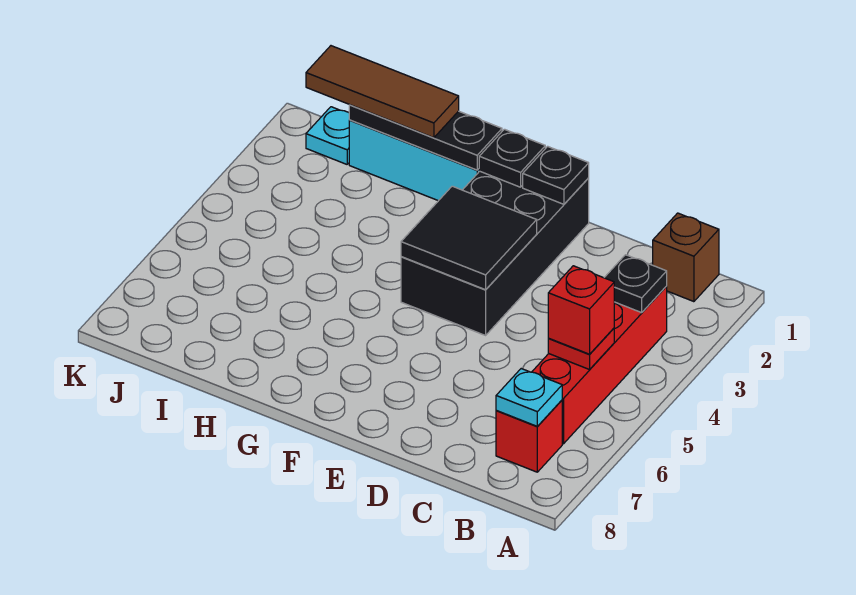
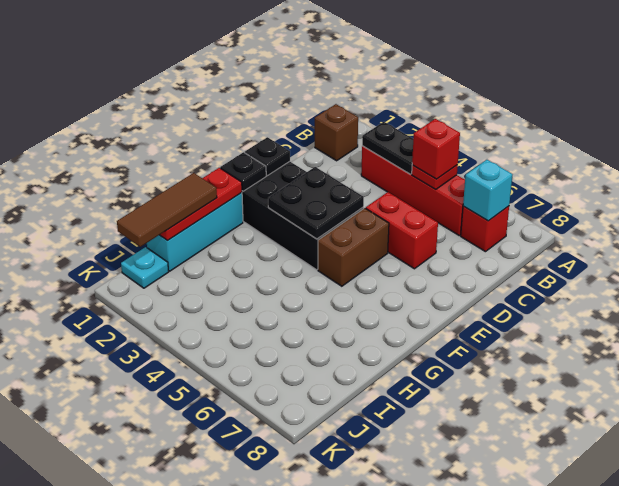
black plate B3 level 2 -> black plate B3:B4 level 2
cyan plate B7 level 2 -> cyan brick B7 level 2
none -> red brick D5:D6 level 1
black tile E3:F4 level 2 -> black plate E3:F4 level 2
none -> brown brick E5:F5 level 1
black plate G1:I1 level 2 -> red plate G1:I1 level 2

